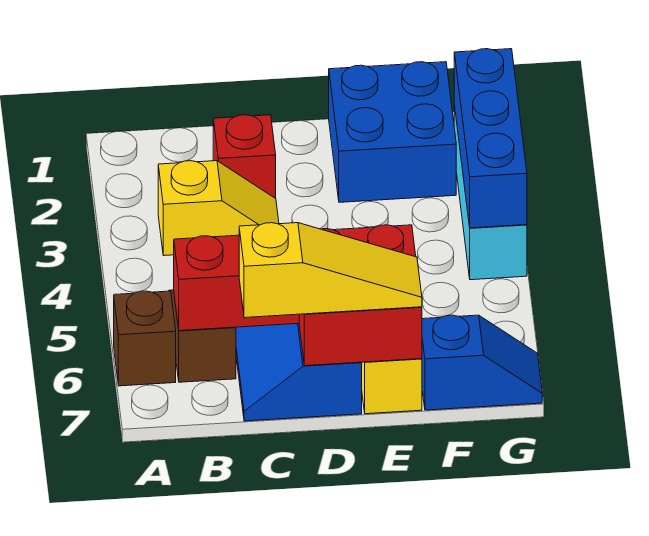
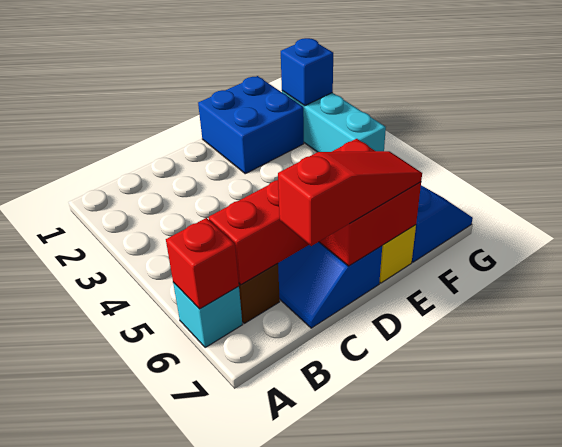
brown brick A6 level 1 -> cyan brick A6 level 1
yellow slope B3:C3 level 1 top B -> none
red brick C2 level 1 -> red brick A6 level 2
yellow slope C7:E7 level 3 top C -> red slope C7:E7 level 3 top C
blue brick G2:G4 level 2 -> blue brick G2 level 2

